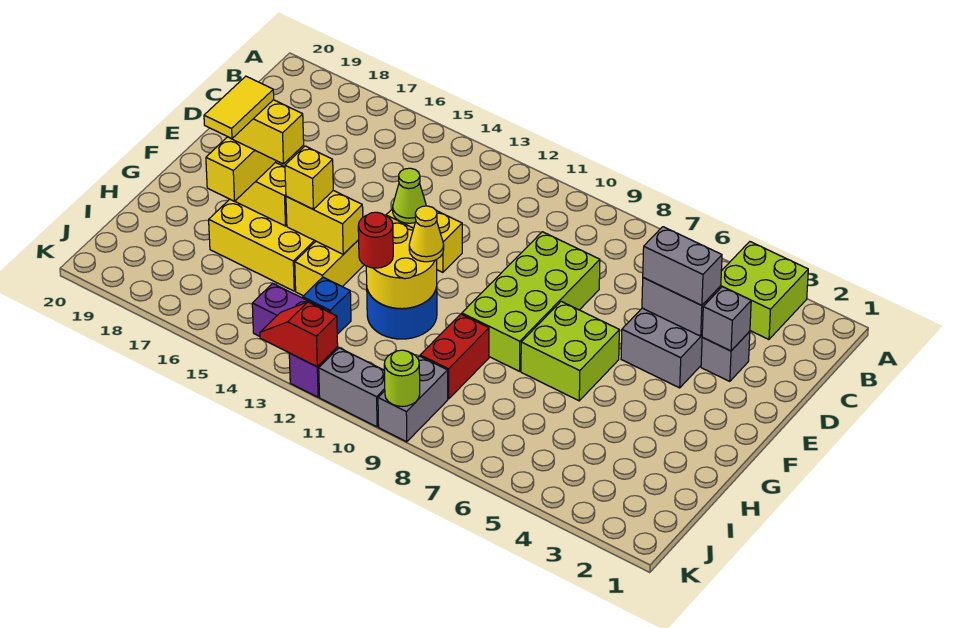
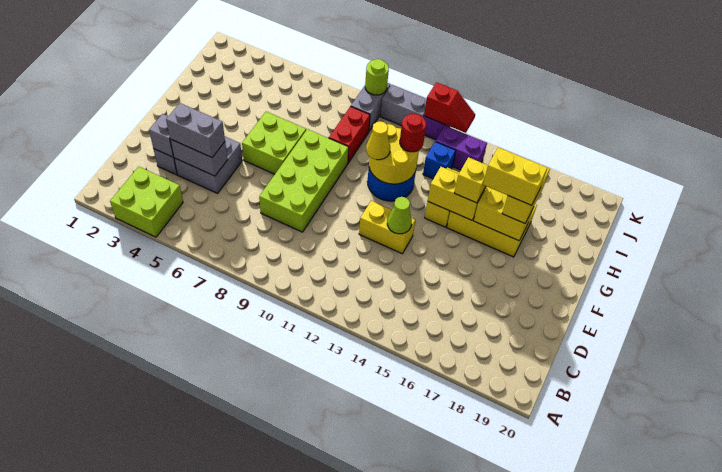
yellow tile G17:H17 level 5 -> none

